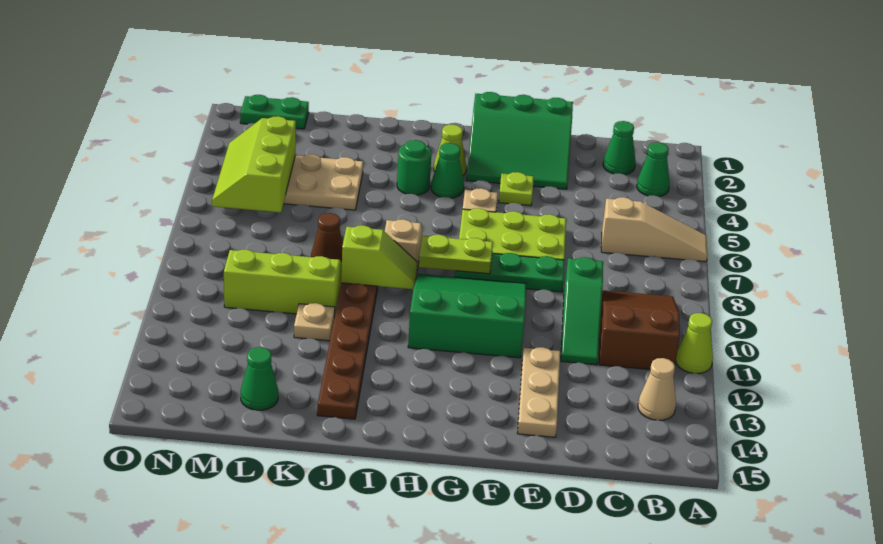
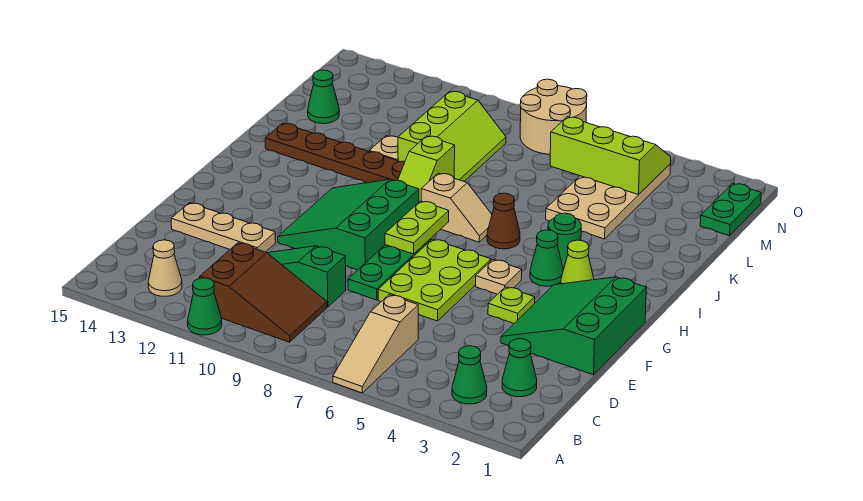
lime cone A11 level 1 -> green cone A11 level 1
green slope F9:H11 level 1 top 11 -> green slope F9:H11 level 1 top 9
brown cone K8 level 1 -> brown cone I6 level 1
none -> tan round brick N7:O8 level 1

